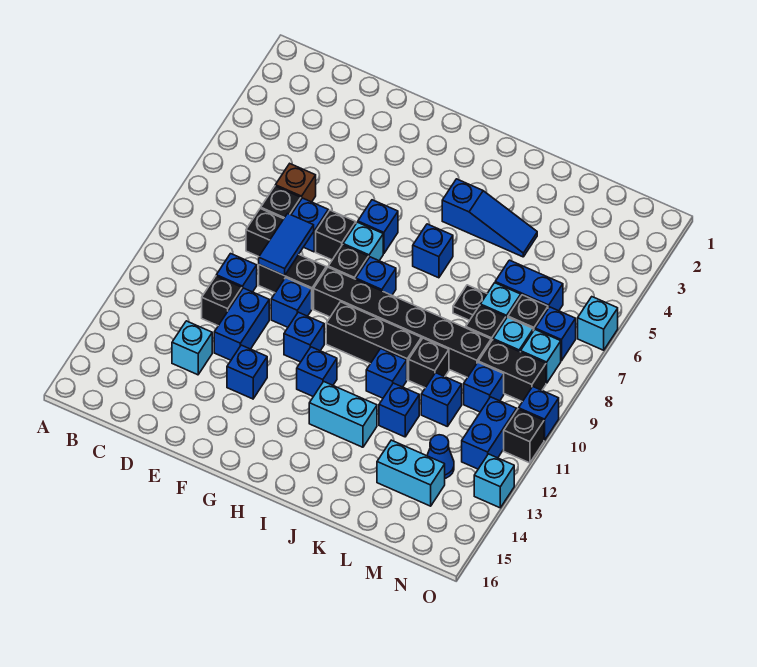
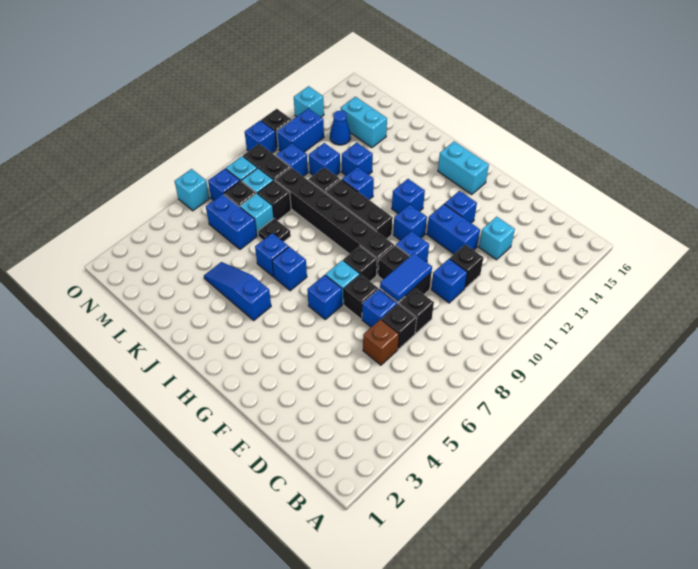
blue brick E11:E12 level 1 -> blue brick E12:F12 level 1
blue brick H8 level 1 -> blue brick J6 level 1
cyan brick I13:J13 level 1 -> cyan brick G15:H15 level 1

